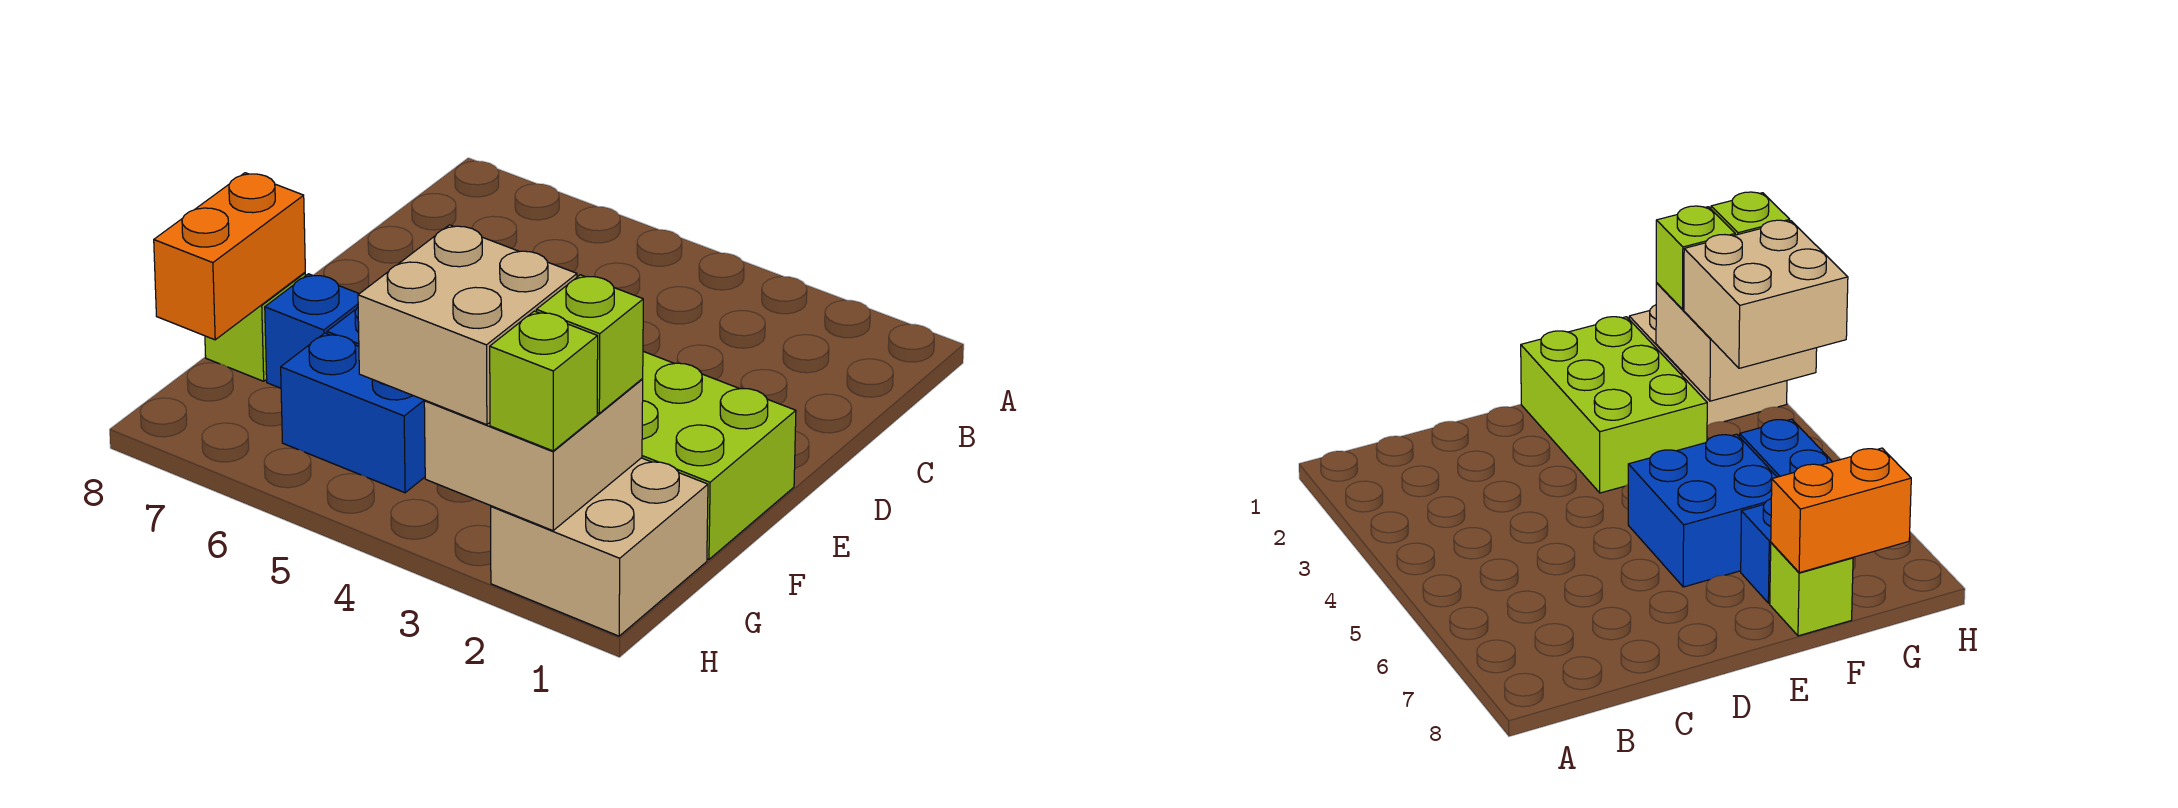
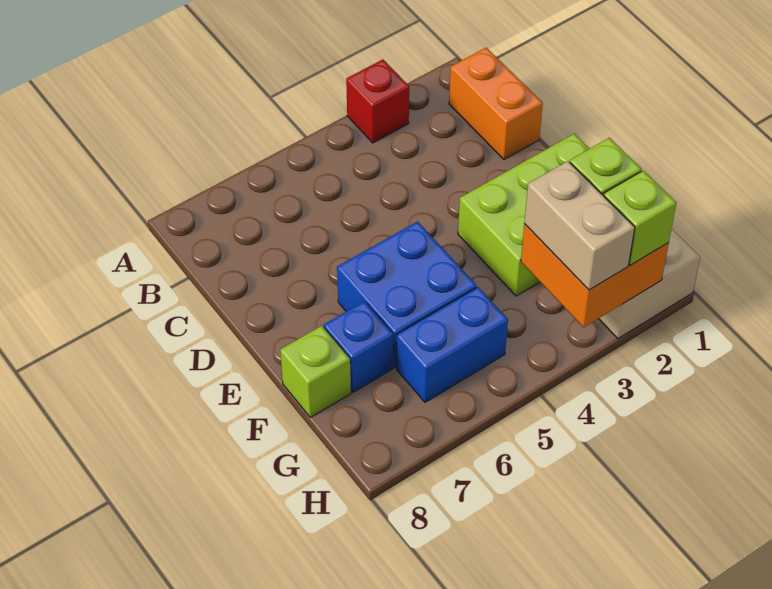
none -> red brick A3 level 1
orange brick F8:G8 level 2 -> orange brick B1:C1 level 1
tan brick G2:H3 level 2 -> orange brick G2:H3 level 2
tan brick G3:H4 level 3 -> tan brick G3:H3 level 3

